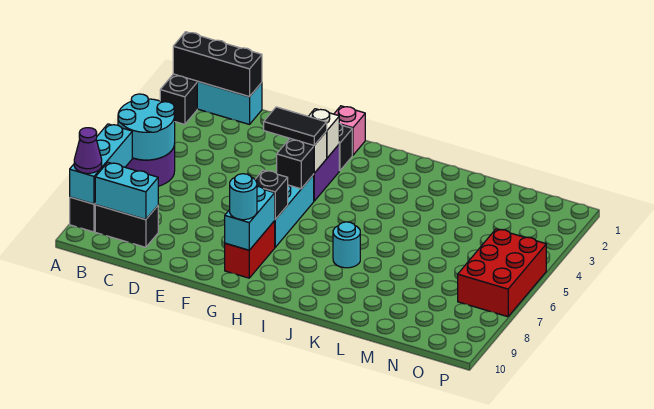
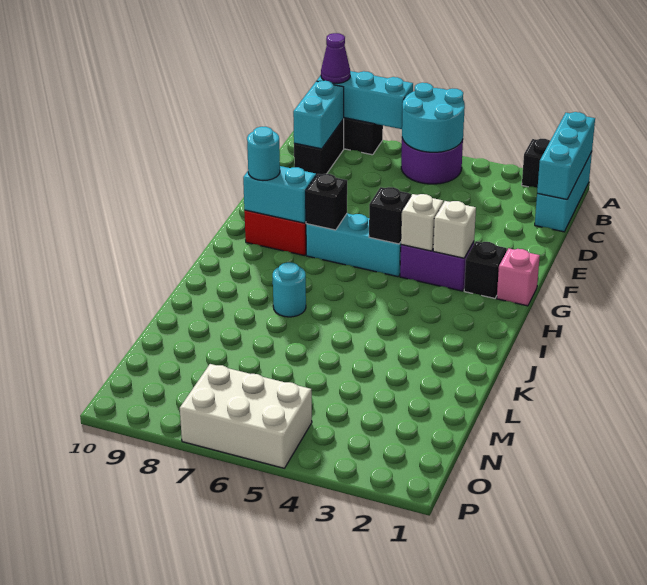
black brick A1:C1 level 2 -> cyan brick A1:C1 level 2
black tile F4:G4 level 3 -> none
red brick O5:P7 level 1 -> white brick O5:P7 level 1

